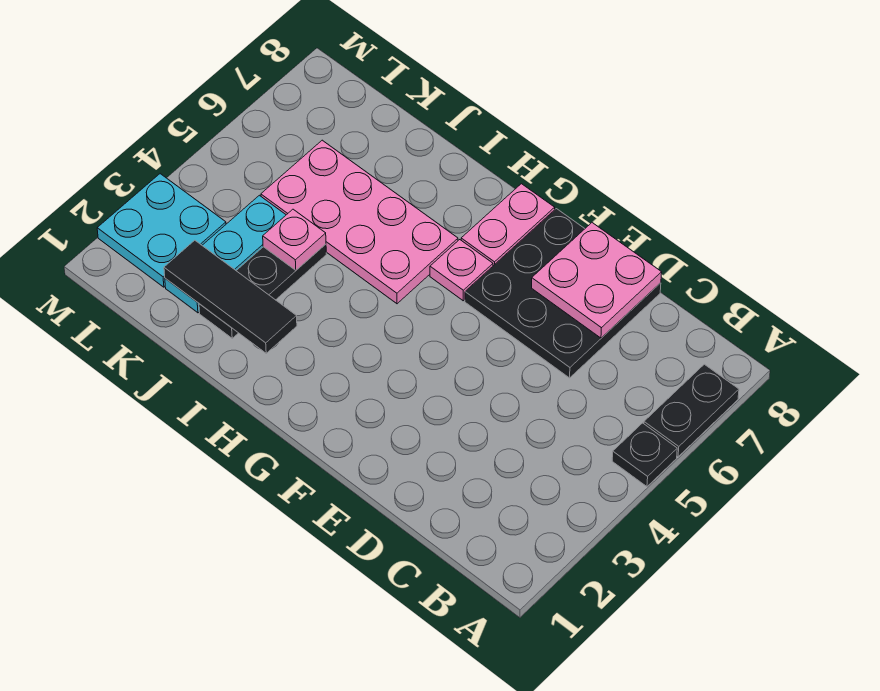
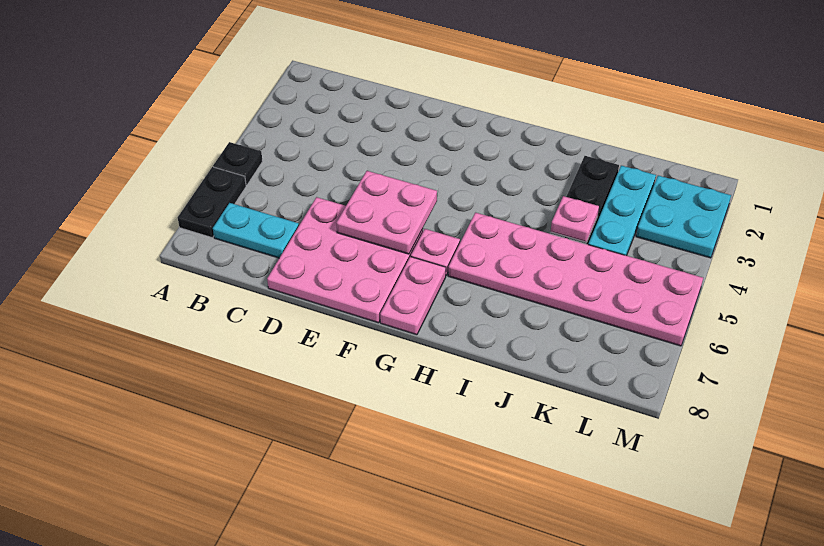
none -> cyan plate B7:C7 level 1
black plate D6:F8 level 1 -> pink plate D6:F8 level 1
pink plate D7:E8 level 2 -> pink plate E5:F6 level 2
pink plate H5:K6 level 1 -> pink plate H5:M6 level 1
black tile I2:K2 level 2 -> none

